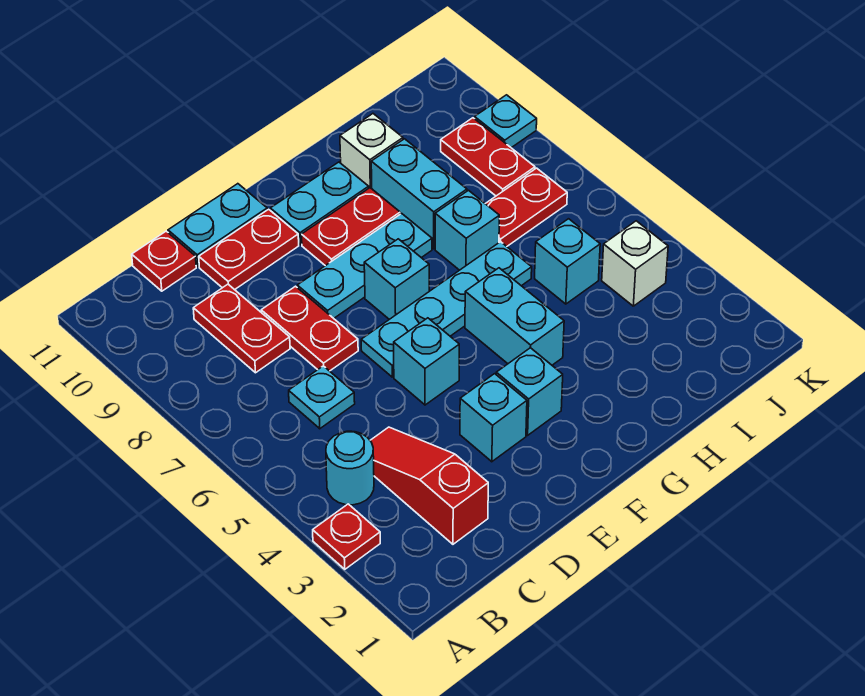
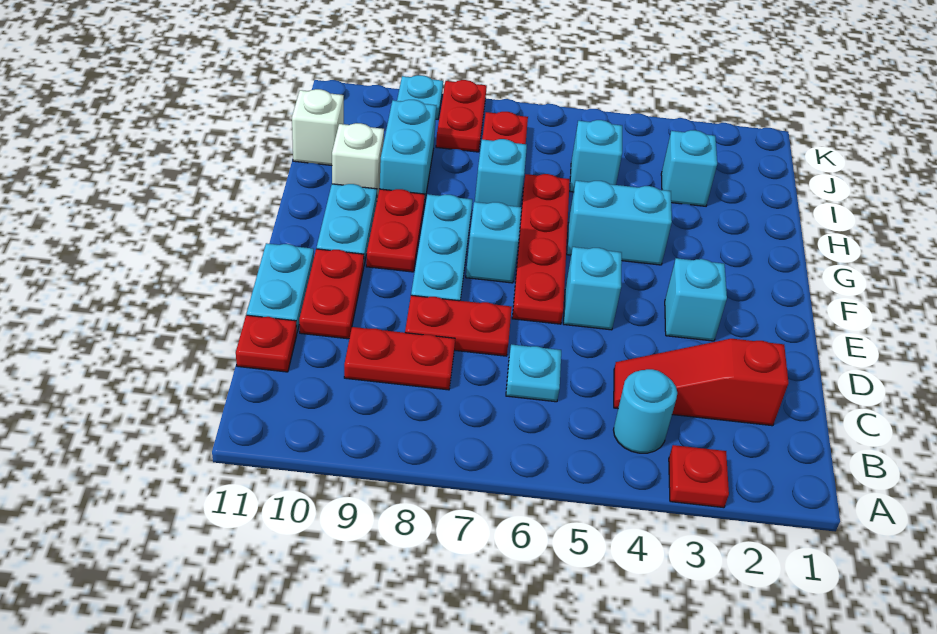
cyan plate E6:H6 level 1 -> red plate E6:H6 level 1
cyan brick F3 level 1 -> cyan brick I3 level 1
cyan brick H8:H9 level 1 -> cyan brick H9:I9 level 1
white brick J4 level 1 -> white brick I11 level 1
red plate J8:J9 level 1 -> red plate J8:K8 level 1

